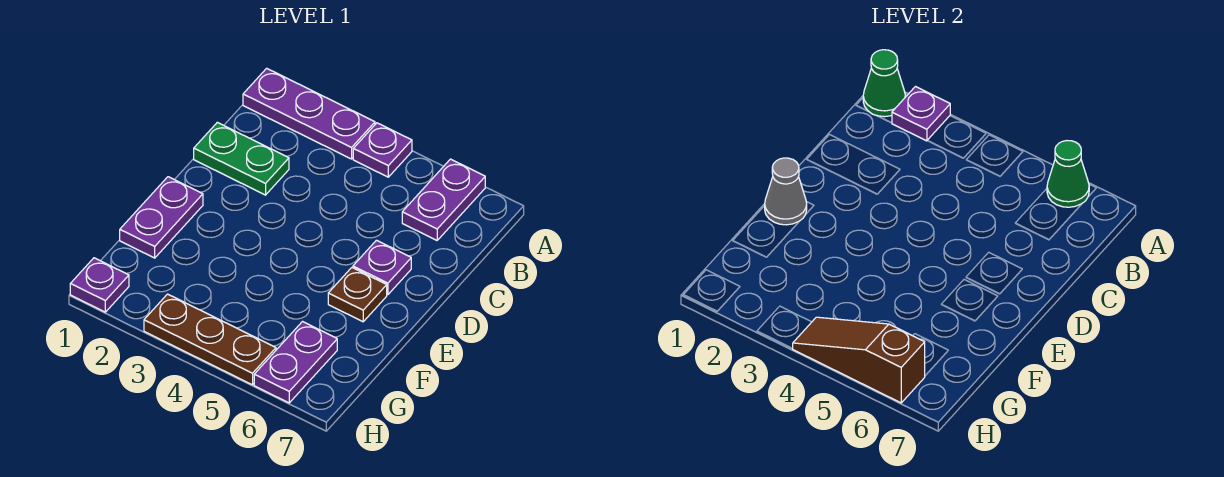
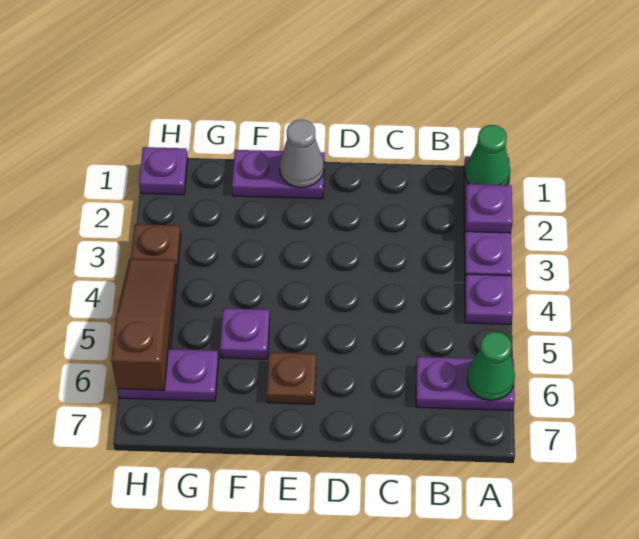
green plate C1:C2 level 1 -> none
purple plate D6 level 1 -> purple plate F5 level 1

